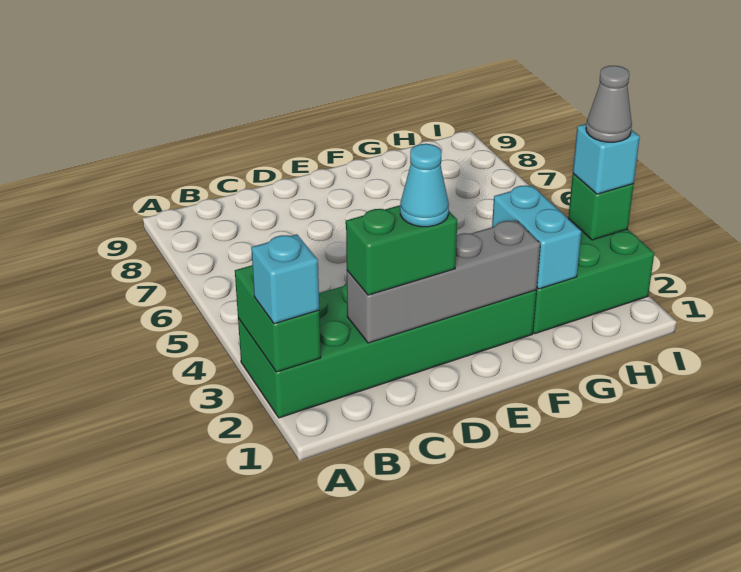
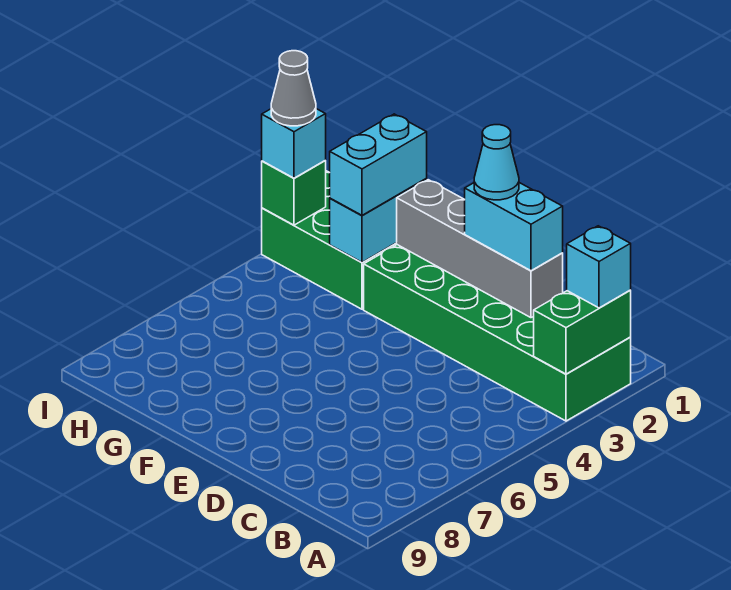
green brick C2:D2 level 3 -> cyan brick C2:D2 level 3
none -> cyan brick G2:G3 level 3

